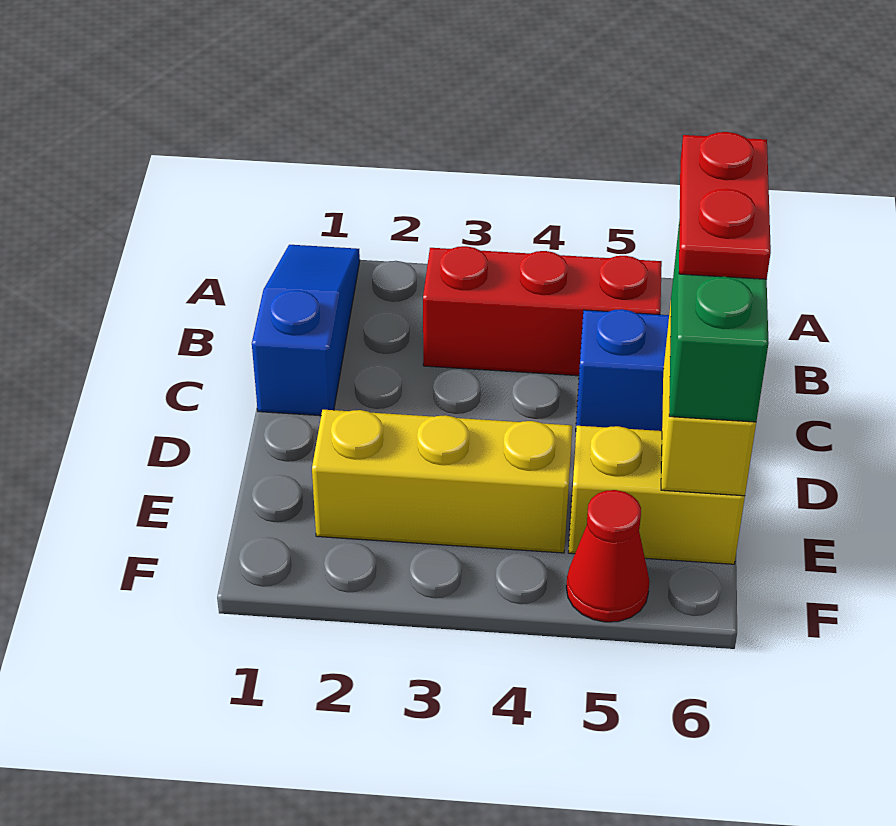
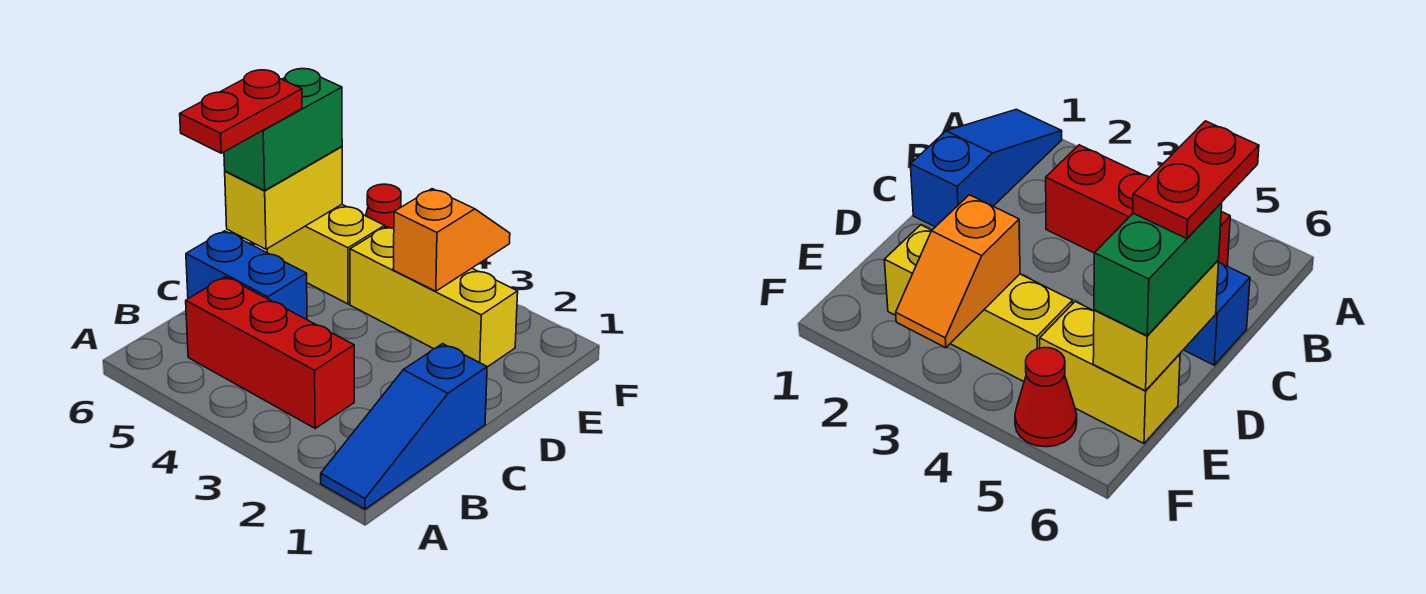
none -> orange slope E3:F3 level 2 top E

